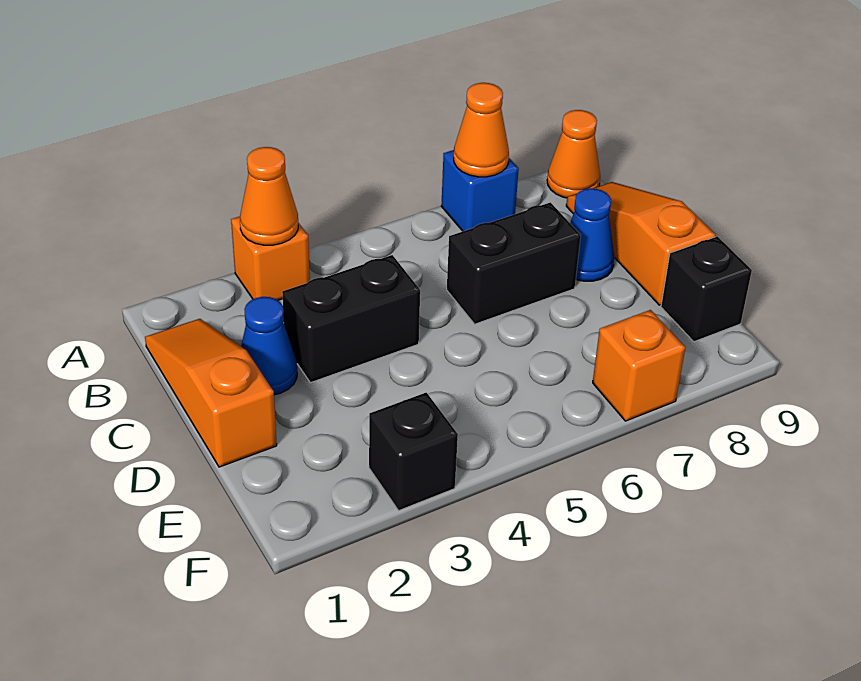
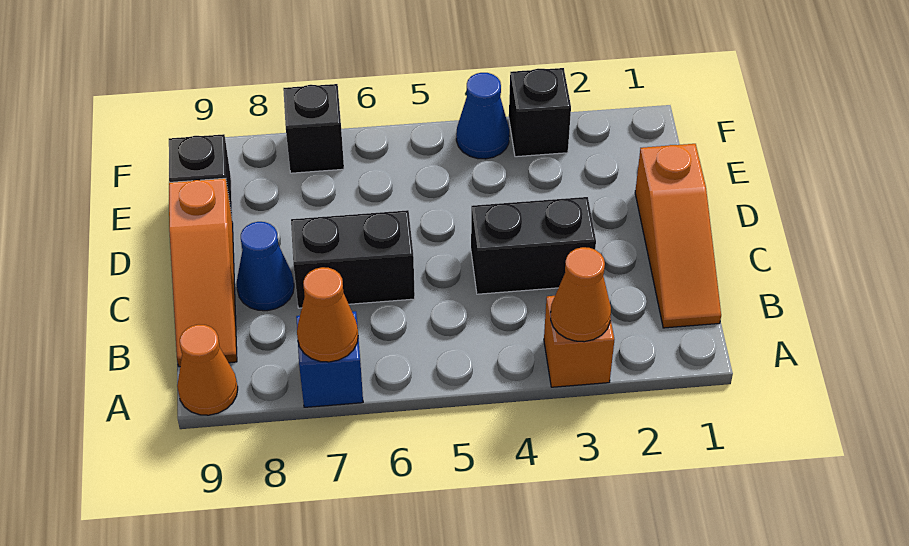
blue cone C2 level 1 -> blue cone F4 level 1
orange brick F7 level 1 -> black brick F7 level 1

